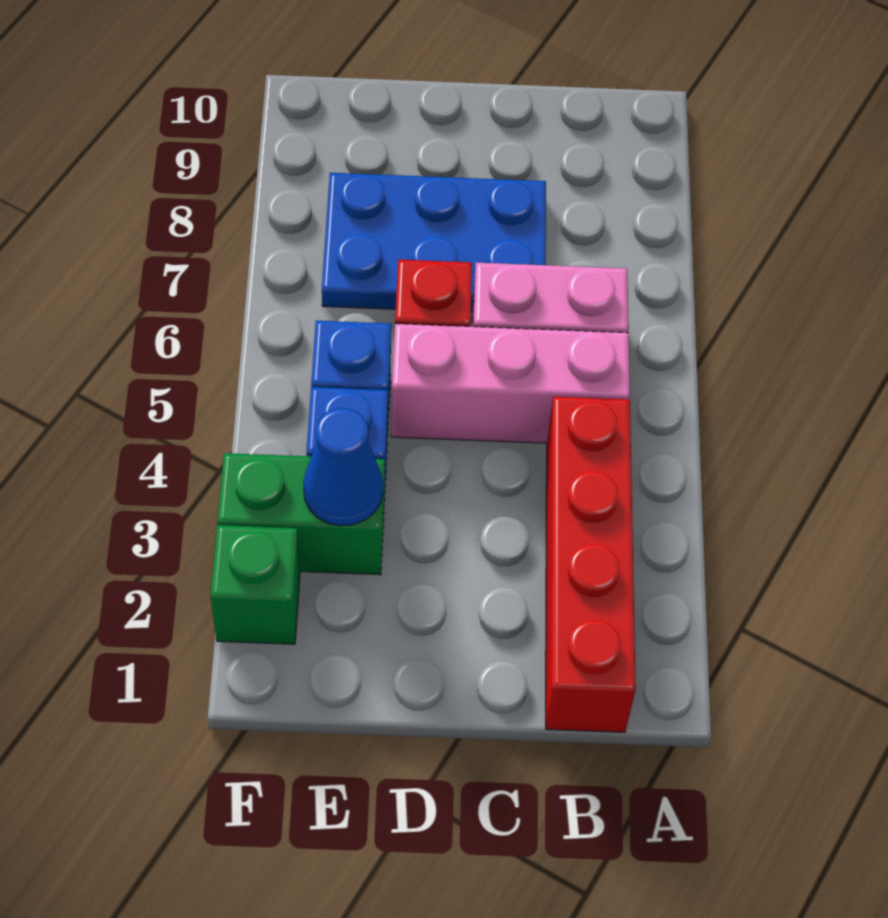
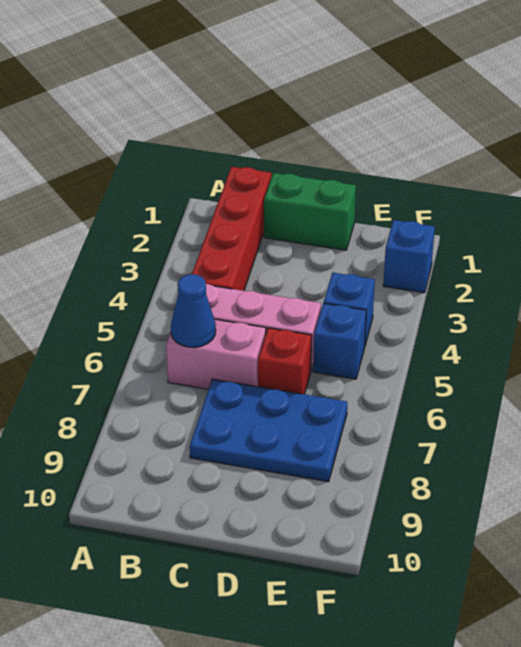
green brick E3:F3 level 1 -> green brick C1:D1 level 1
blue cone E3 level 2 -> blue cone B6 level 2
green brick F2 level 1 -> blue brick F2 level 1

